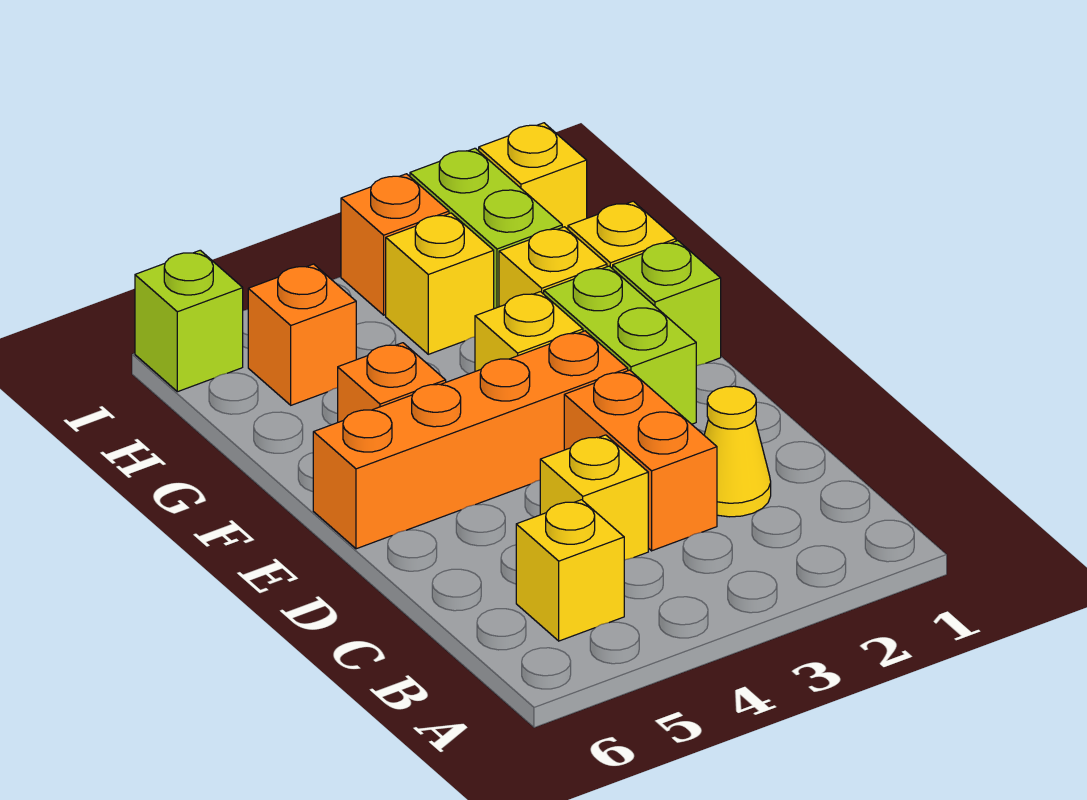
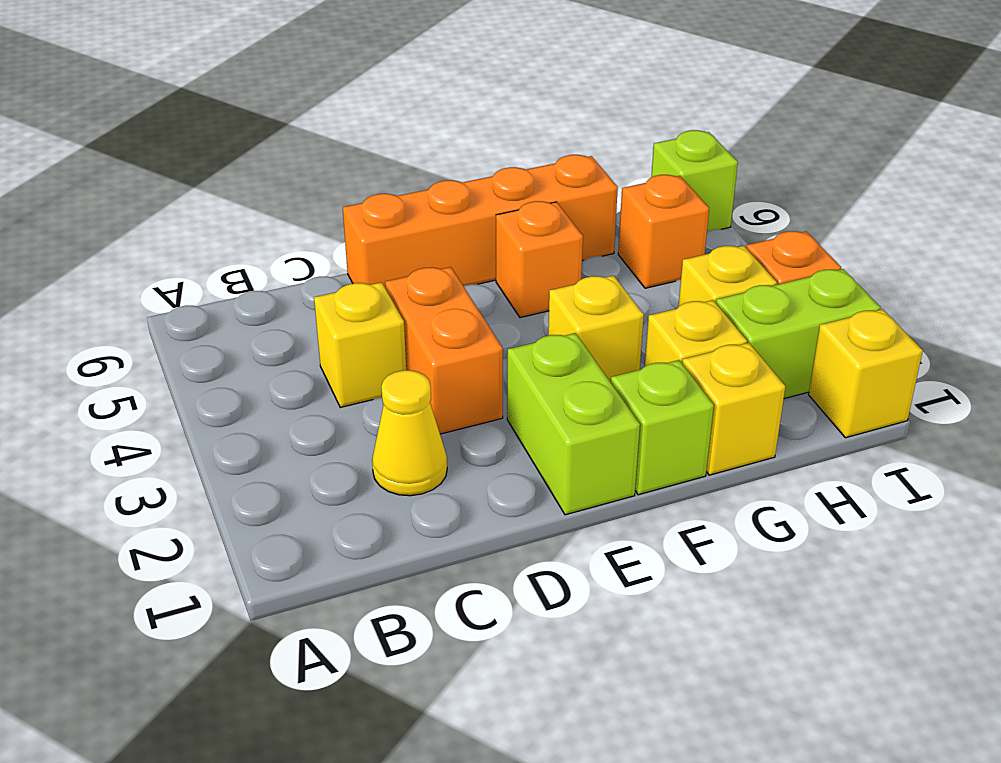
yellow brick B5 level 1 -> none
orange brick C3:D3 level 1 -> orange brick D3:D4 level 1
lime brick E2:F2 level 1 -> lime brick E1:E2 level 1
orange brick E3:E6 level 1 -> orange brick D6:G6 level 1

